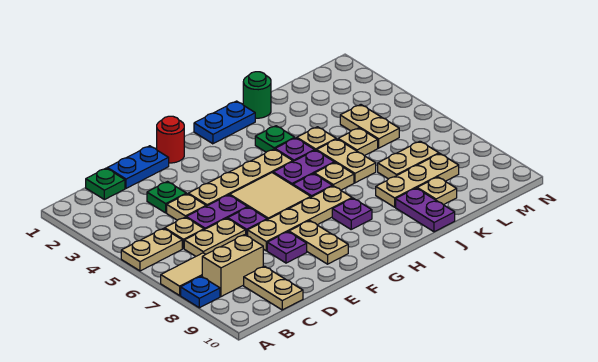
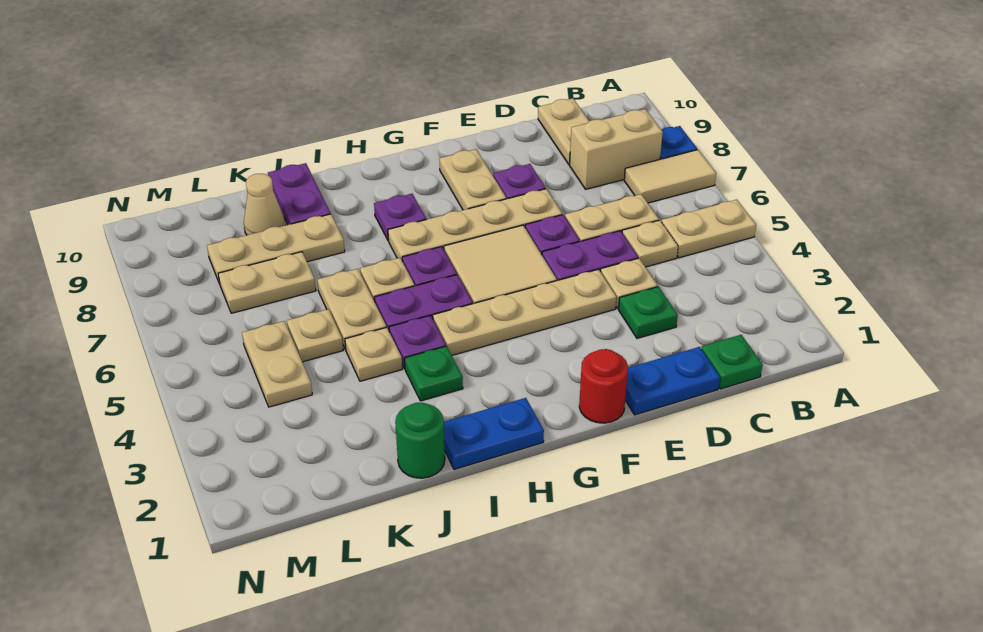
tan plate K9 level 1 -> tan cone K9 level 1

